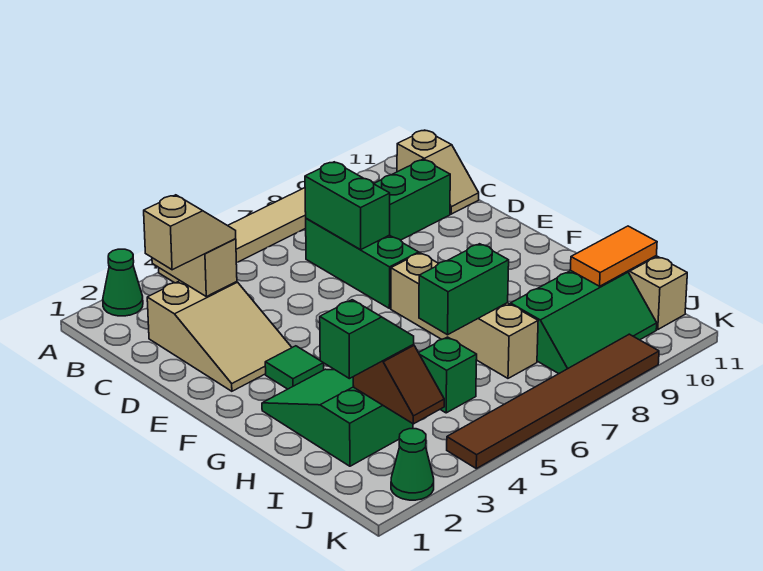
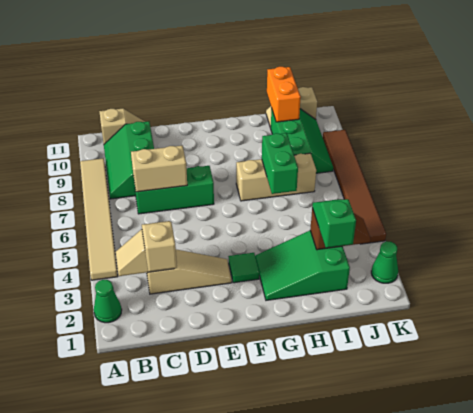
tan slope C2:E3 level 1 top C -> tan slope C3:E3 level 1 top C
green brick C7:D7 level 2 -> tan brick C7:D7 level 2
tan brick F7:I7 level 1 -> tan brick G7:I7 level 1
green brick I5 level 1 -> none
orange tile I10:I11 level 2 -> orange brick I10:I11 level 2

